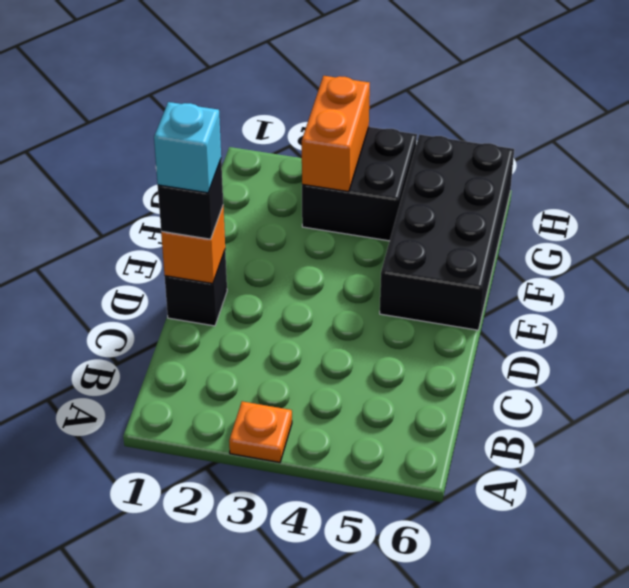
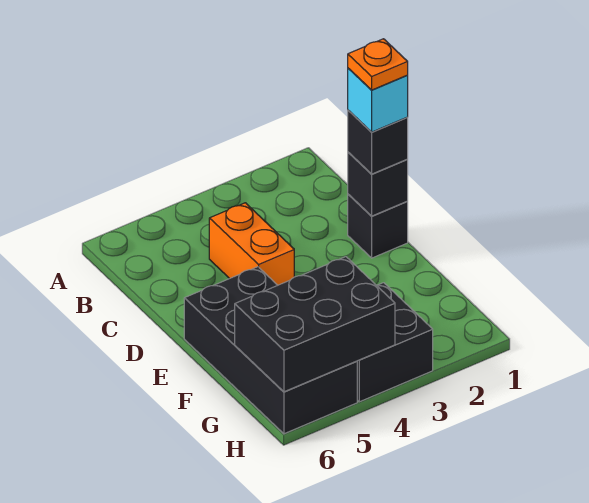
orange plate A3 level 1 -> orange plate D1 level 5
orange brick D1 level 2 -> black brick D1 level 2
orange brick G3:H3 level 2 -> orange brick C4:D4 level 1
none -> black brick G4:H6 level 2

